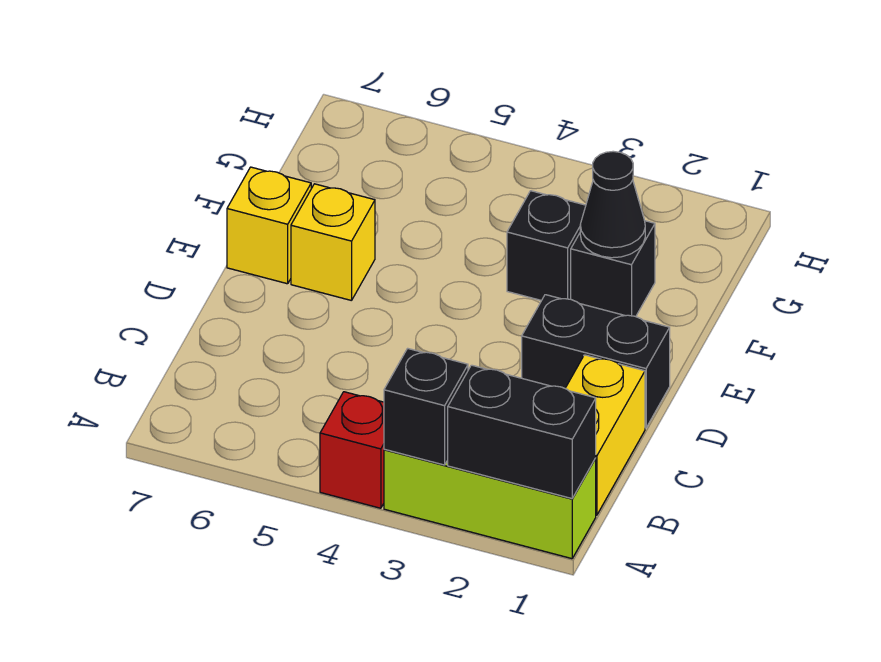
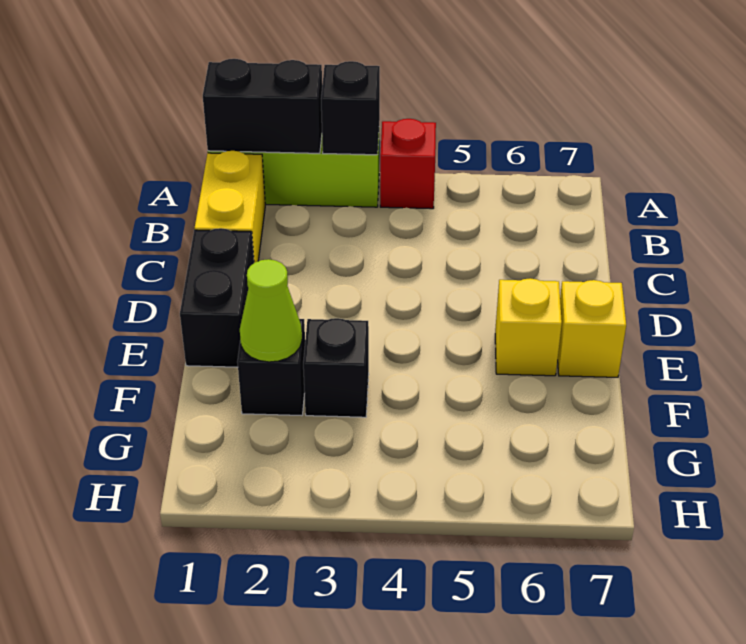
black brick D1:D2 level 1 -> black brick D1:E1 level 1
black cone F2 level 2 -> lime cone F2 level 2

